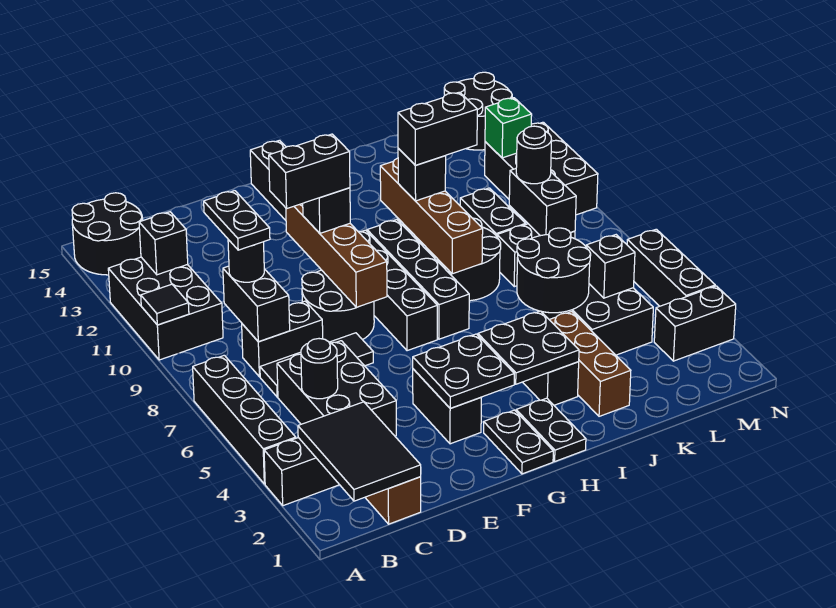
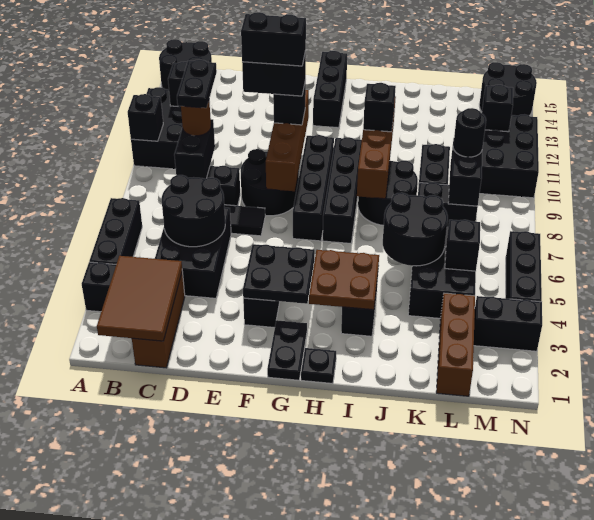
black brick A4:A7 level 1 -> black brick A4:A6 level 1
black tile A10 level 2 -> black brick A10 level 2
black tile B1:C3 level 2 -> brown tile B1:C3 level 2
black round brick C5 level 2 -> black round brick C5:D6 level 2
black round brick C9 level 3 -> brown round brick C9 level 3
black plate H1:H2 level 1 -> black plate H1 level 1
black plate H3:I4 level 2 -> brown plate H3:I4 level 2
black brick I10:J10 level 4 -> black brick E10:F10 level 5
brown brick J2:J4 level 1 -> brown brick L1:L3 level 1
green brick M12 level 2 -> black brick M12 level 2

